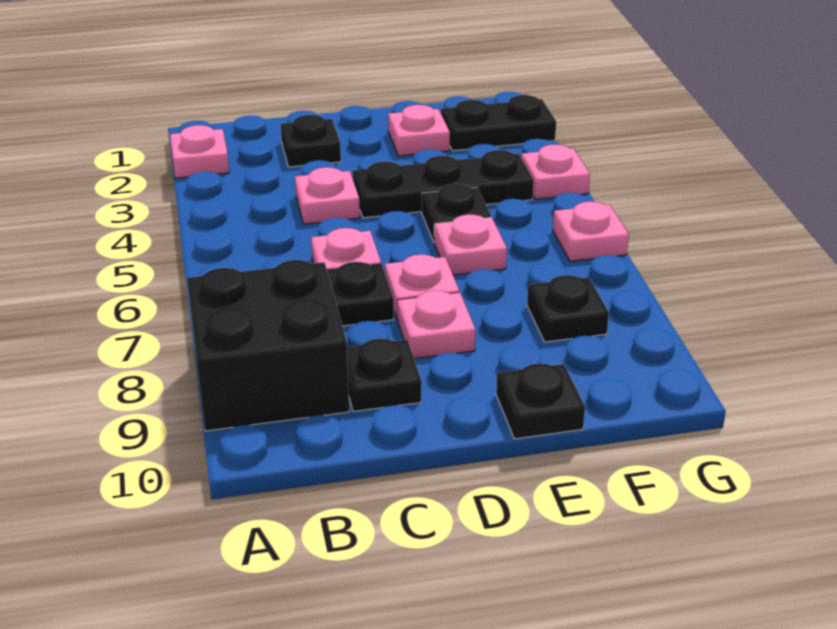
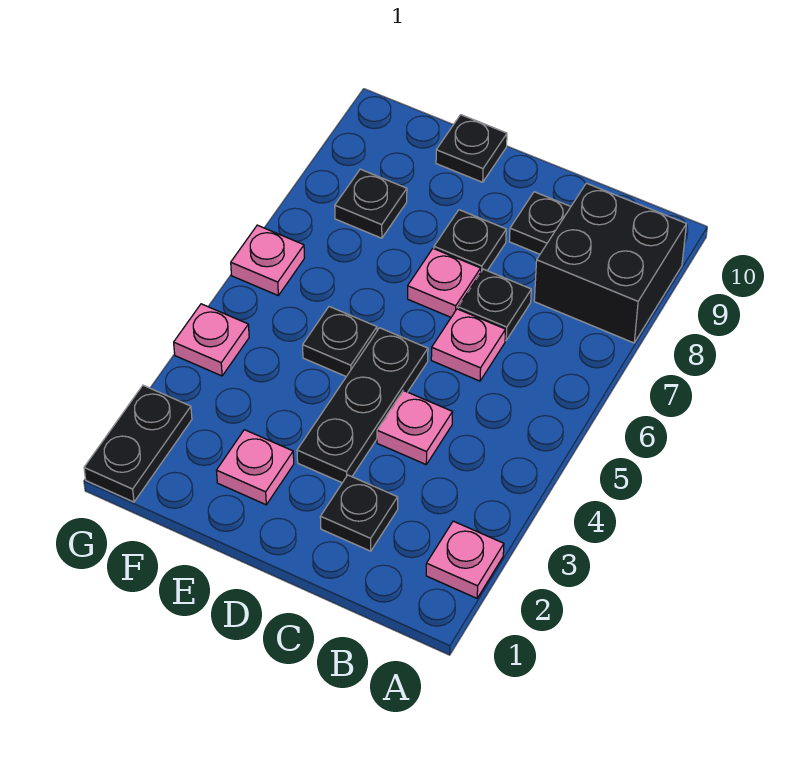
black plate D4:F4 level 1 -> black plate D3:D5 level 1
pink plate D8 level 1 -> black plate D8 level 1
pink plate E6 level 1 -> none
black plate F2:G2 level 1 -> black plate G1:G2 level 1

